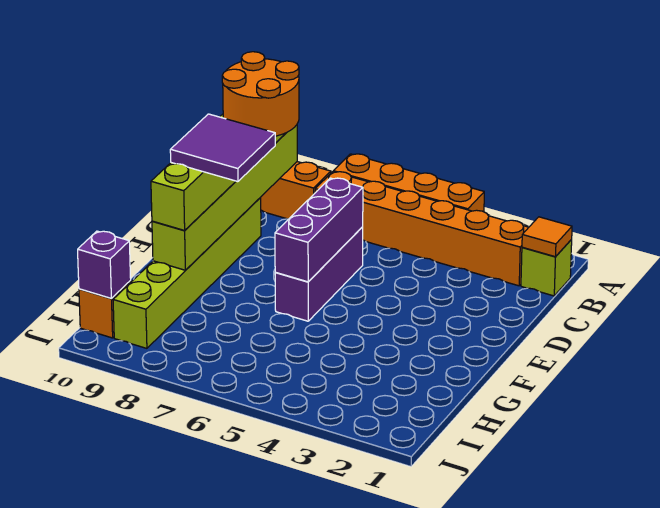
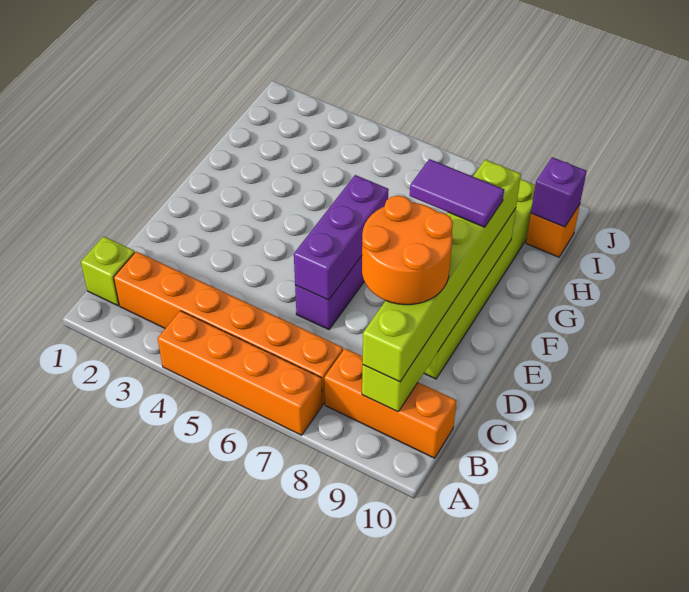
orange tile B1 level 2 -> none
purple tile E8:F9 level 4 -> purple tile F8:F9 level 4

